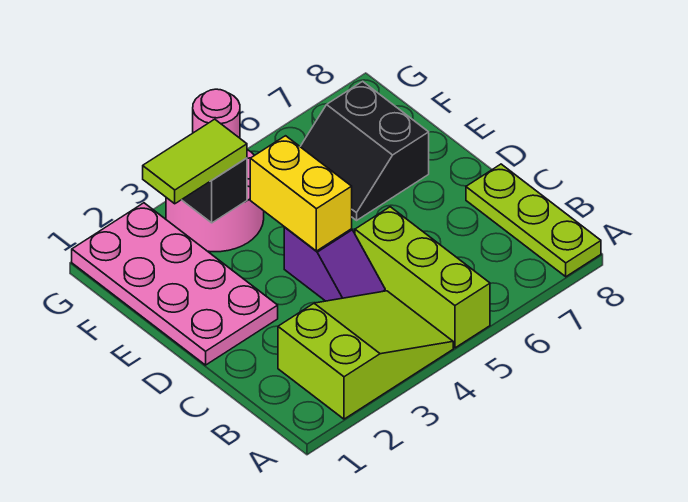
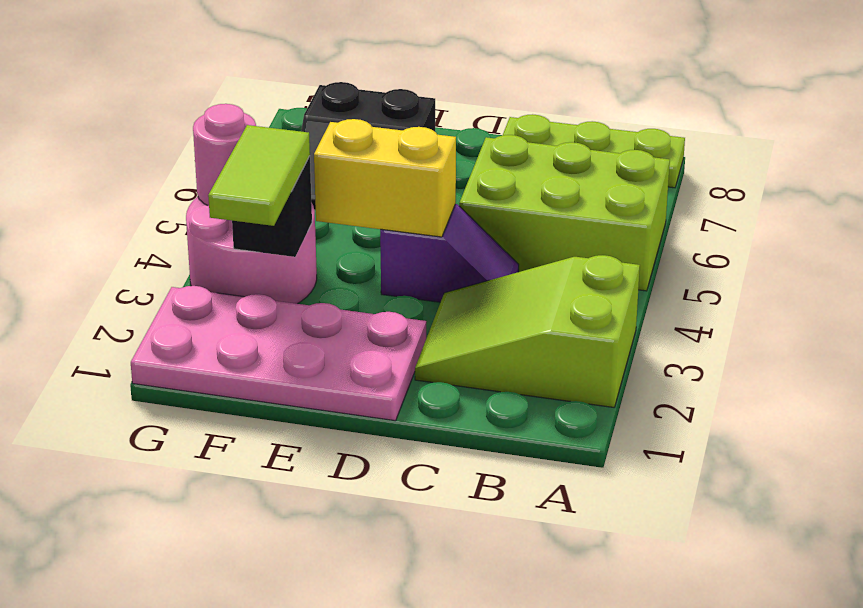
lime slope A2:B4 level 1 top 2 -> lime slope A2:C3 level 1 top A
lime brick A5:C5 level 1 -> lime brick A5:C6 level 1

